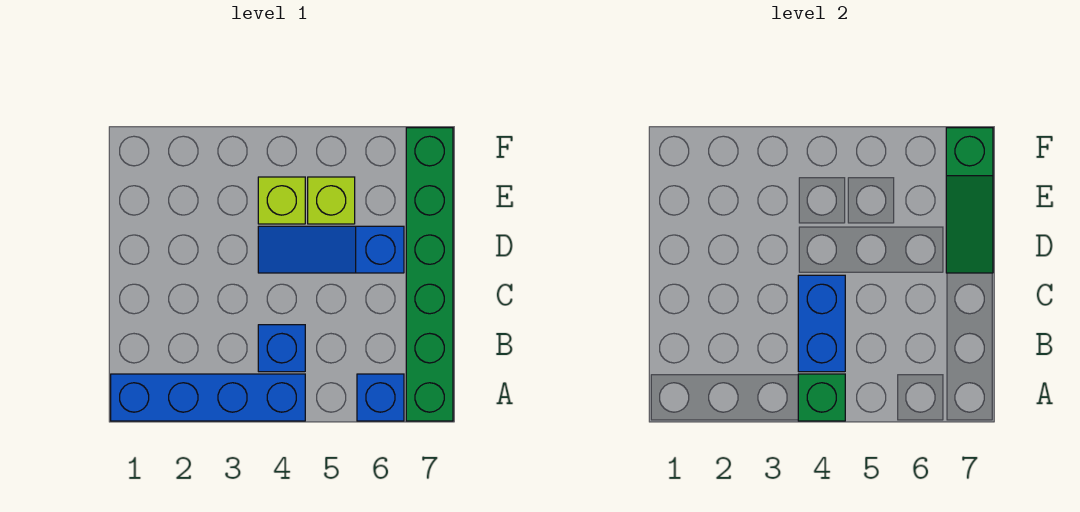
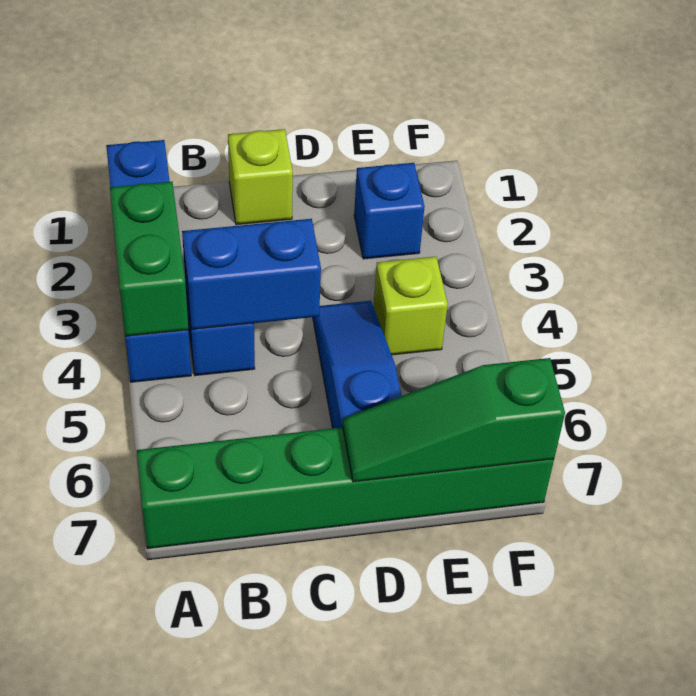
green brick A4 level 2 -> green brick A3:A4 level 2
blue brick A6 level 1 -> blue brick E2 level 1
lime brick E5 level 1 -> lime brick C1 level 1

